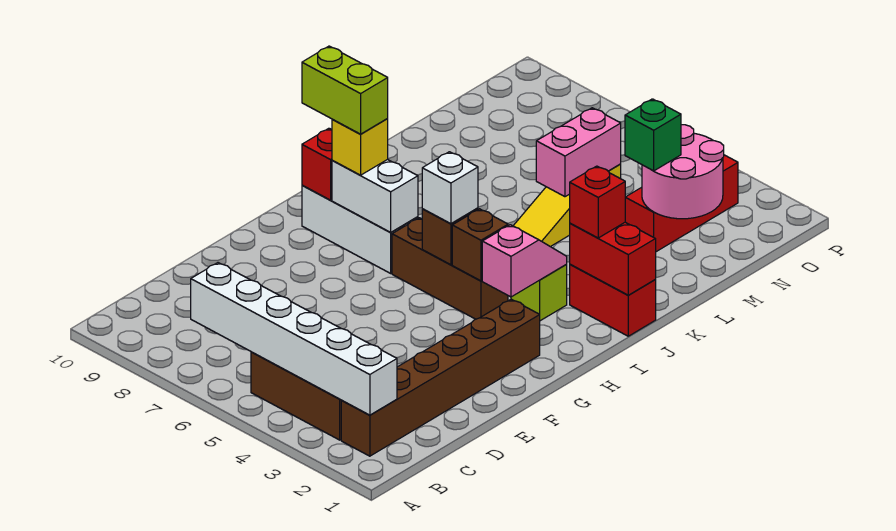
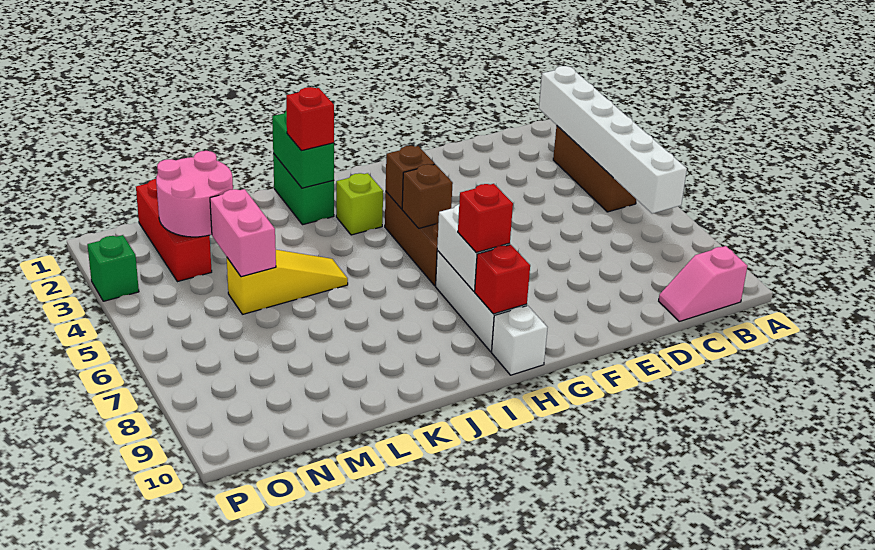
brown brick B2:G2 level 1 -> none
pink slope H3:I3 level 2 top H -> pink slope B10:C10 level 1 top B
white brick H5 level 3 -> white brick H10 level 1
yellow brick H8 level 3 -> red brick H8 level 3
lime brick H8:H9 level 4 -> none
red brick J1:J2 level 1 -> green brick J1:J2 level 1
red brick J1:J2 level 2 -> green brick J1:J2 level 2
pink brick L5:M5 level 2 -> pink brick M4:M5 level 2
red brick M3:O3 level 1 -> red brick N1:N3 level 1
green brick M3 level 3 -> green brick P3 level 1

